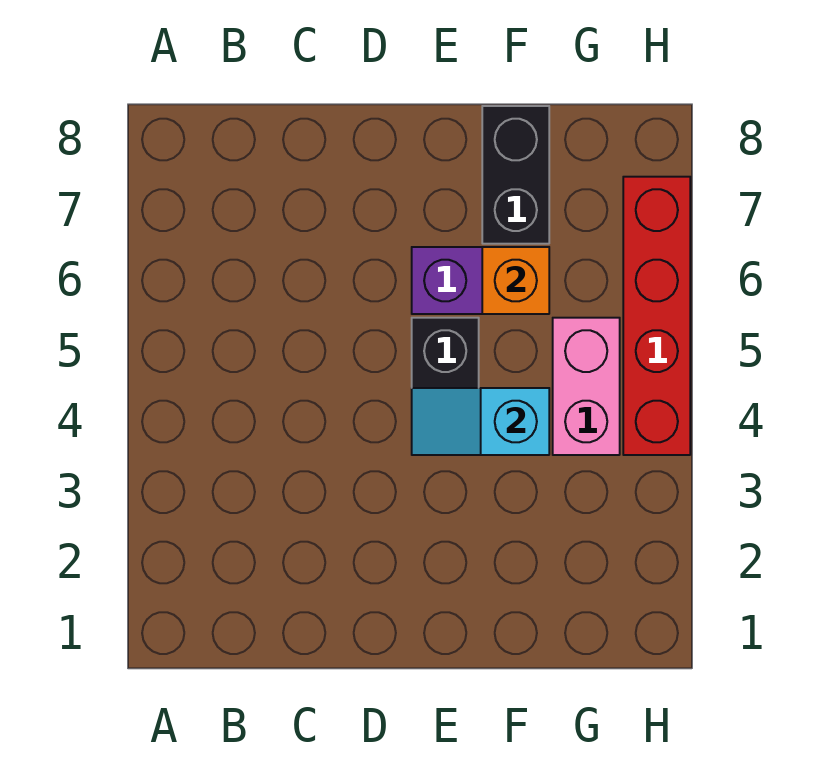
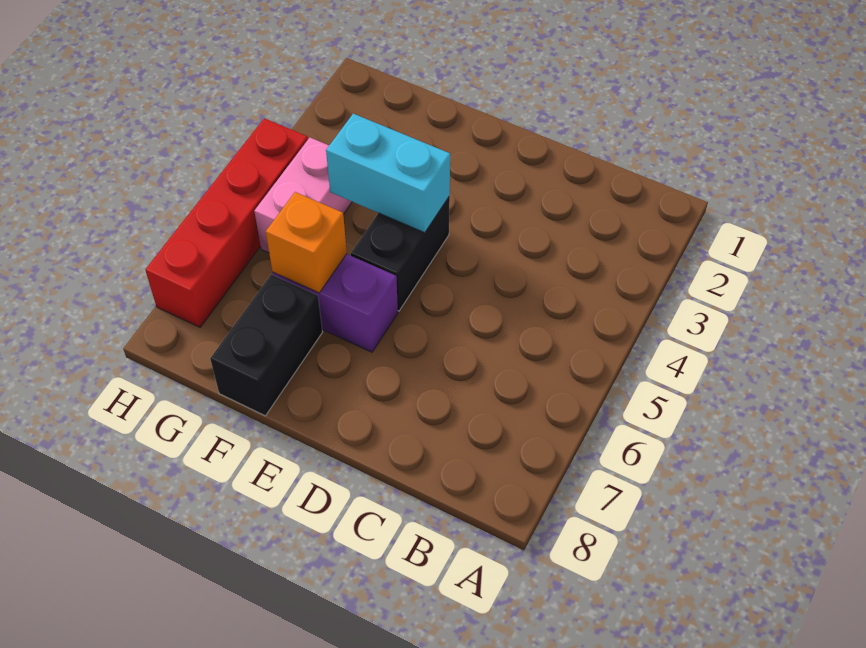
cyan slope E4:F4 level 2 top F -> cyan brick E4:F4 level 2

